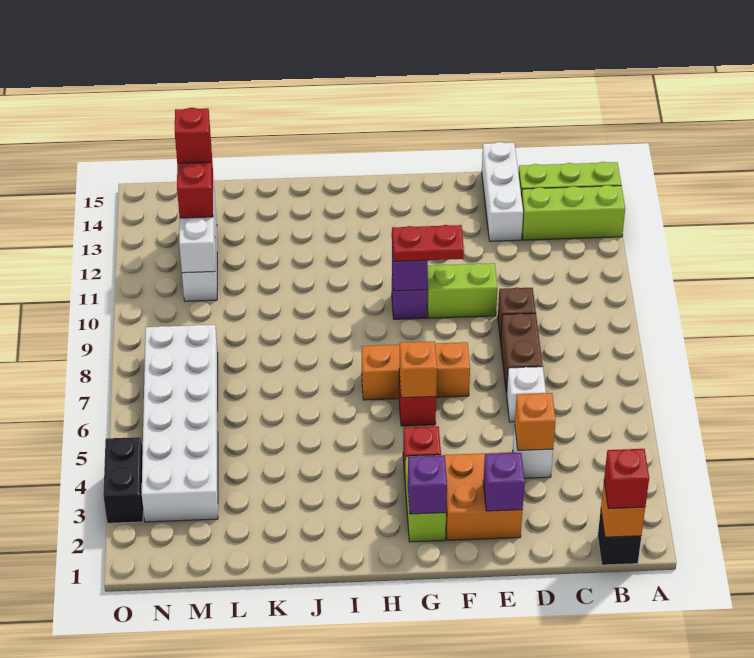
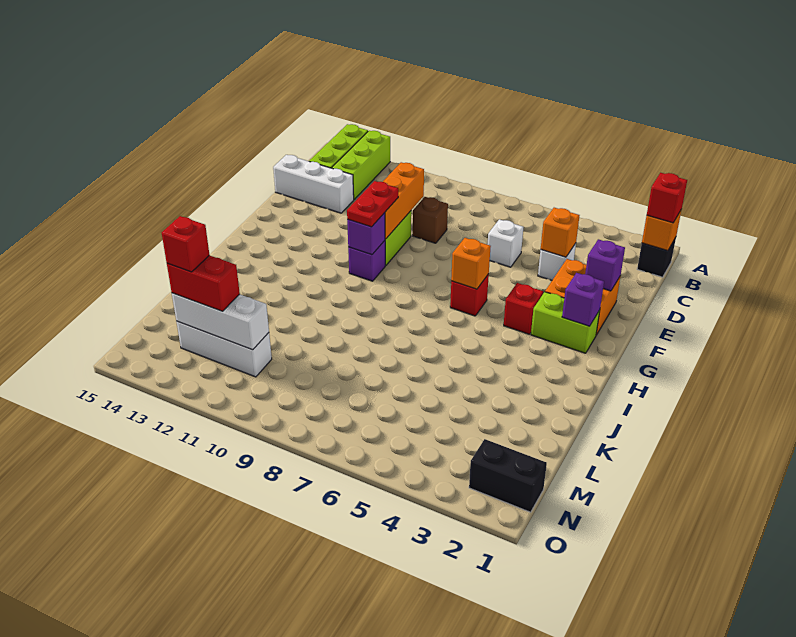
brown brick D7:D8 level 1 -> none
orange brick F7:H7 level 1 -> orange brick D10:F10 level 2
white brick M3:N8 level 1 -> none
black brick O3:O4 level 1 -> black brick N1:N2 level 1

